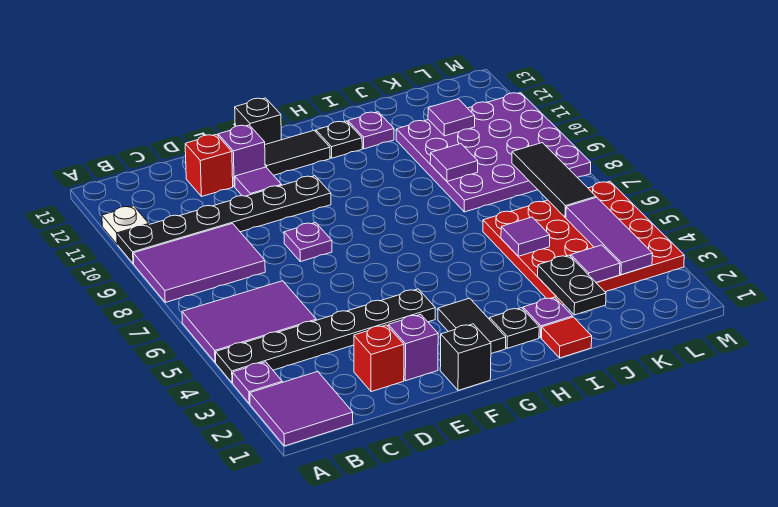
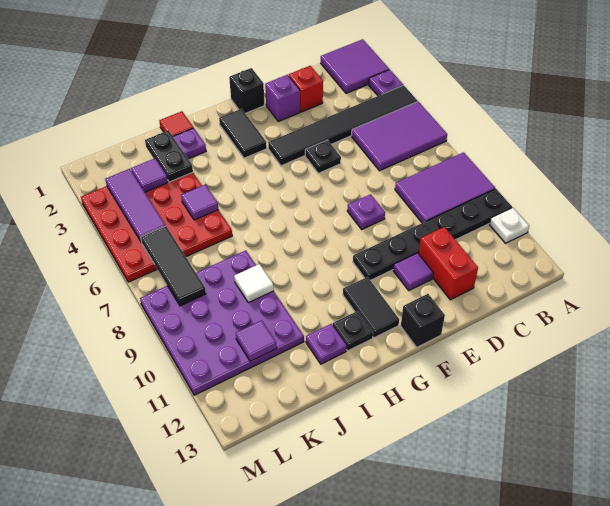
black plate A4:F4 level 1 -> black tile A4:F4 level 1
red brick D12 level 1 -> red brick D11:D12 level 1
purple brick E12 level 1 -> none
black tile F12:G12 level 1 -> black tile G11:G12 level 1
black plate H2 level 1 -> black plate E5 level 1
purple tile J9 level 2 -> white tile J9 level 2

